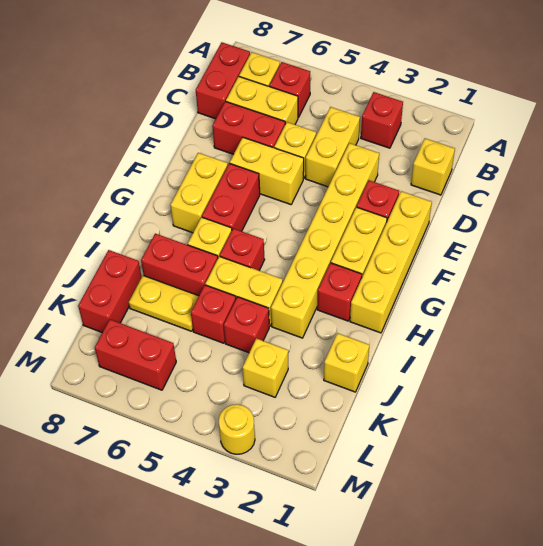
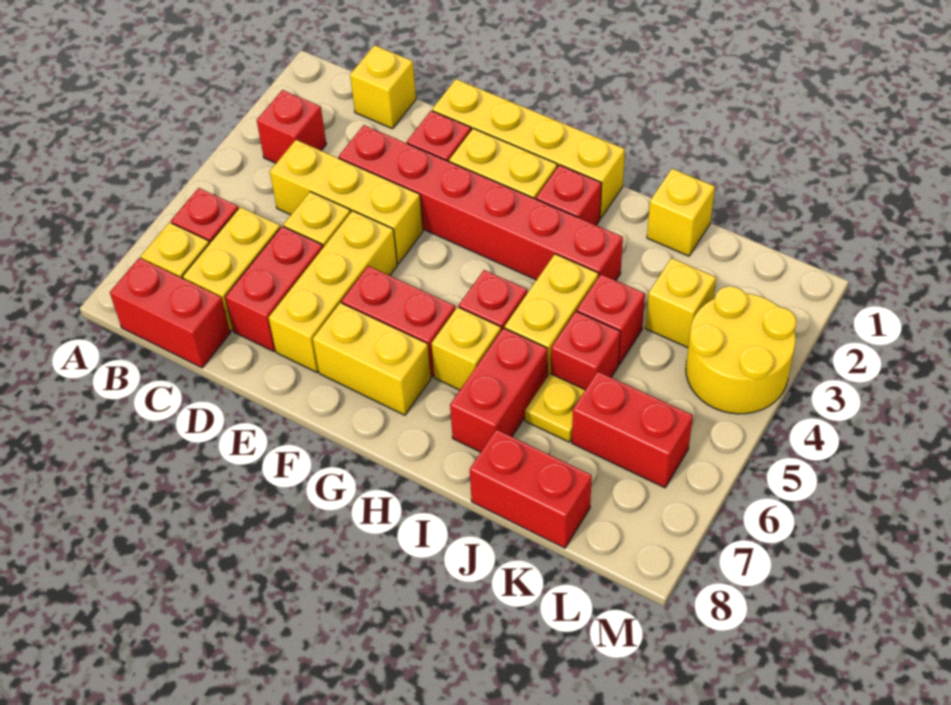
yellow brick C4:D4 level 1 -> yellow brick C4:E4 level 1
yellow brick D3:I3 level 1 -> red brick D3:I3 level 1
yellow brick E5:E6 level 1 -> yellow brick E5:E7 level 1
yellow plate J6:J7 level 1 -> yellow plate J6 level 1
red brick L6:L7 level 1 -> red brick K6:L6 level 1
yellow round brick M3 level 1 -> yellow round brick L3:M4 level 1

